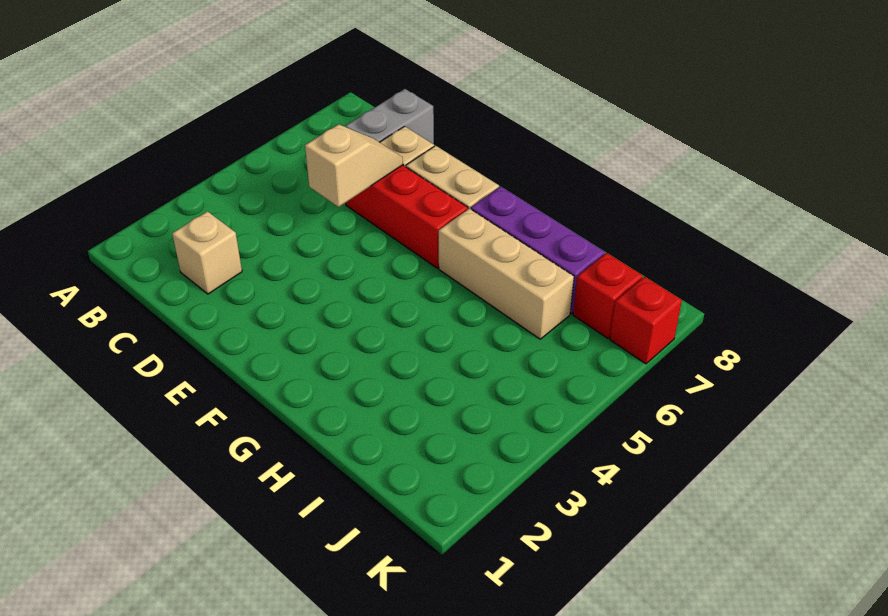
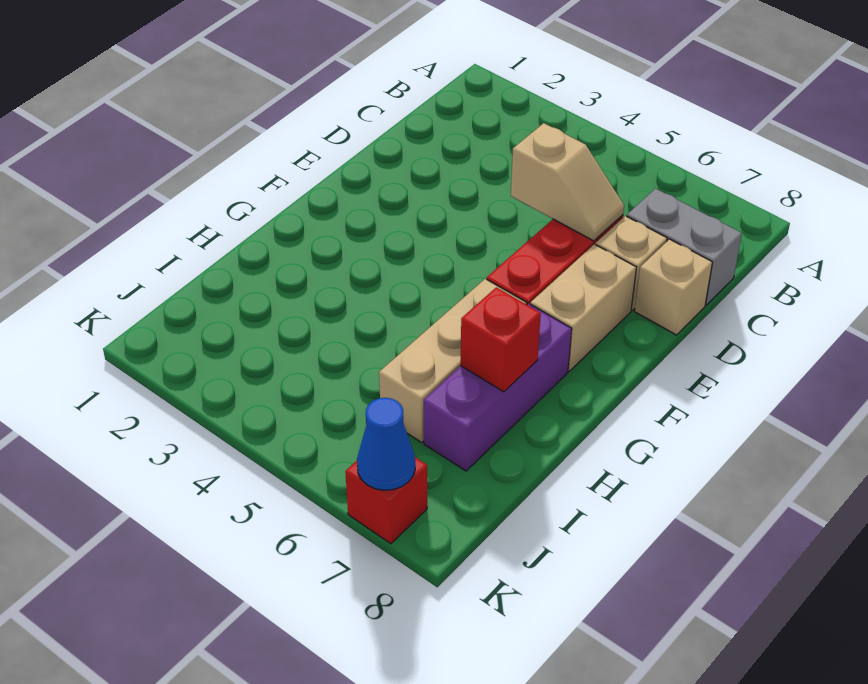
tan brick C2 level 1 -> tan brick D8 level 1
red brick J7 level 1 -> red brick H7 level 2
none -> blue cone K7 level 2

